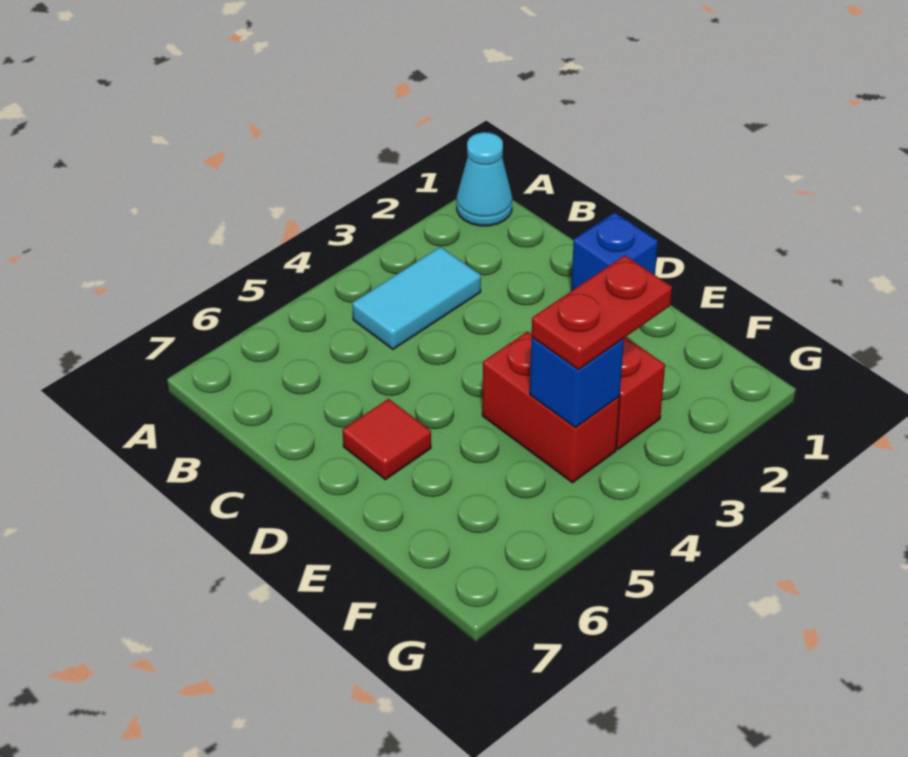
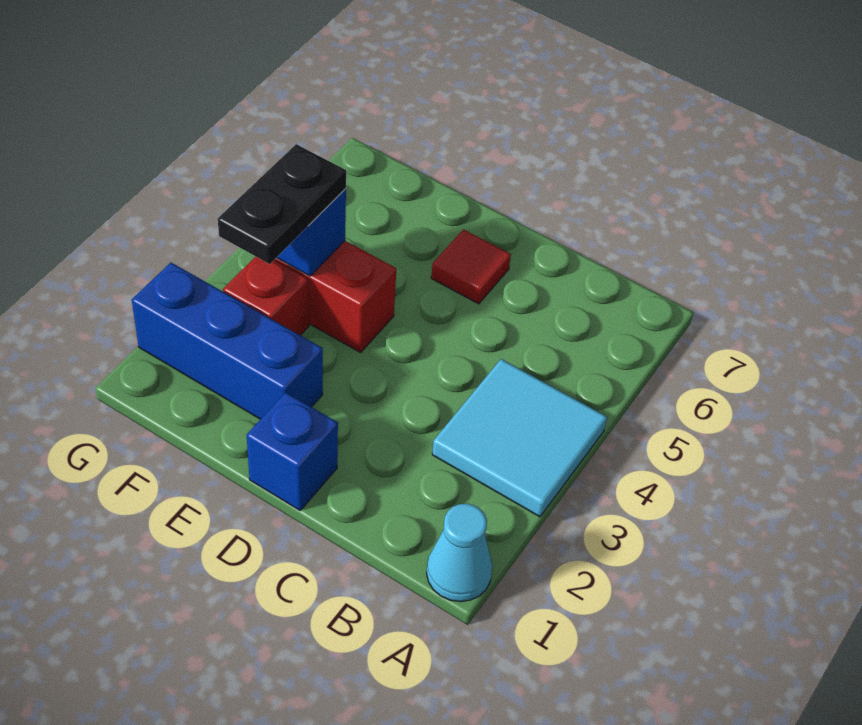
cyan tile B3:B4 level 1 -> cyan tile A3:B4 level 1
none -> blue brick E2:G2 level 1
red plate F3:F4 level 3 -> black plate F3:F4 level 3

